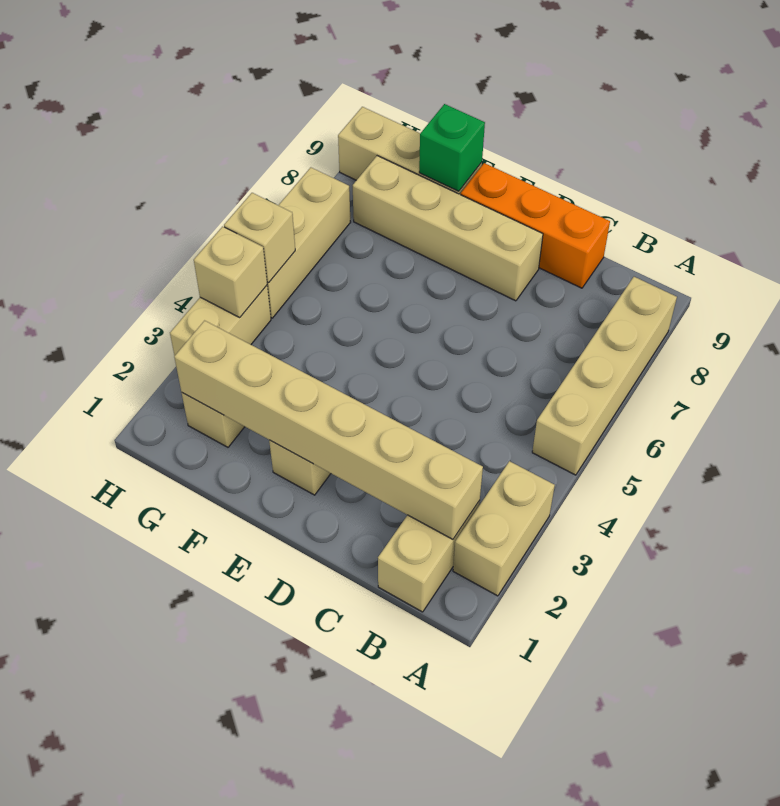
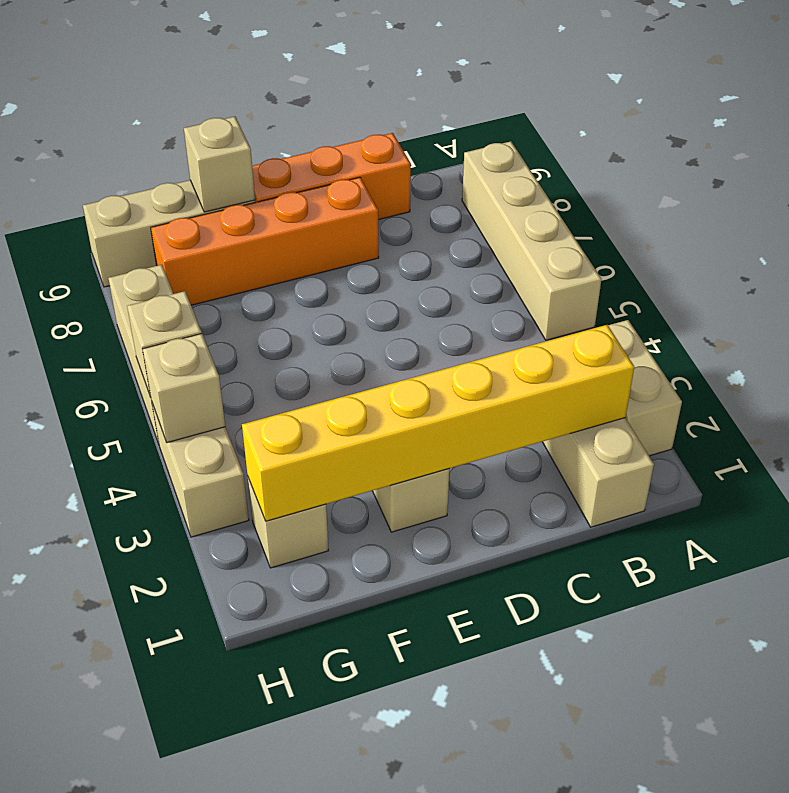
tan brick B2:G2 level 2 -> yellow brick B2:G2 level 2
tan brick D8:G8 level 1 -> orange brick D8:G8 level 1
green brick F9 level 2 -> tan brick F9 level 2

